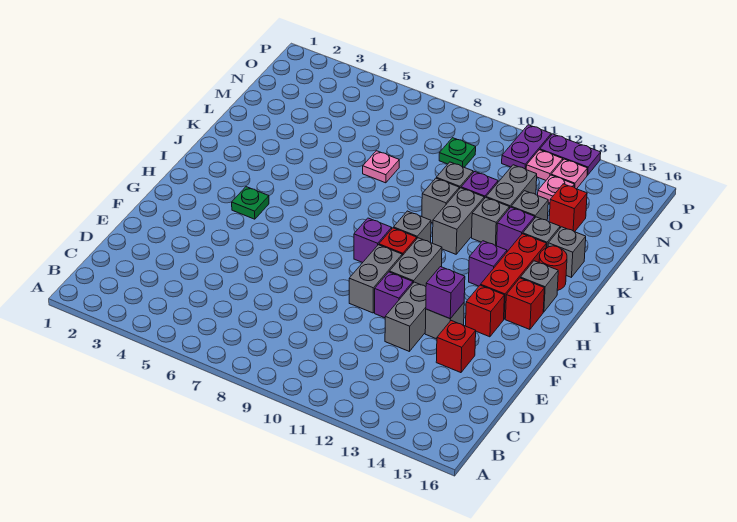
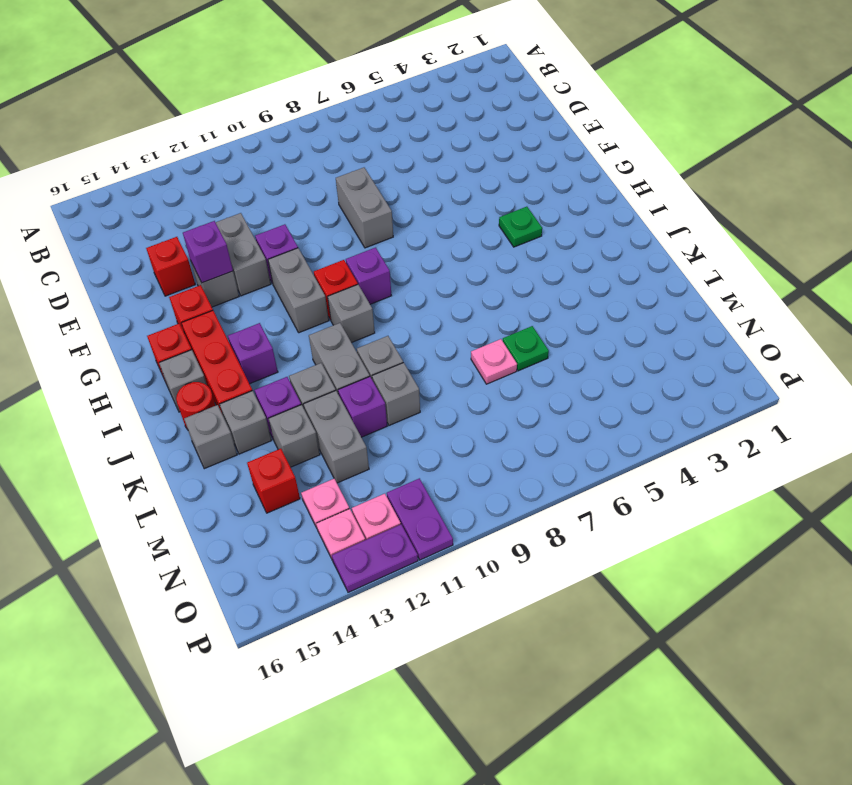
grey brick F10:G10 level 1 -> grey brick E8:F8 level 1
green plate N9 level 1 -> green plate L6 level 1

